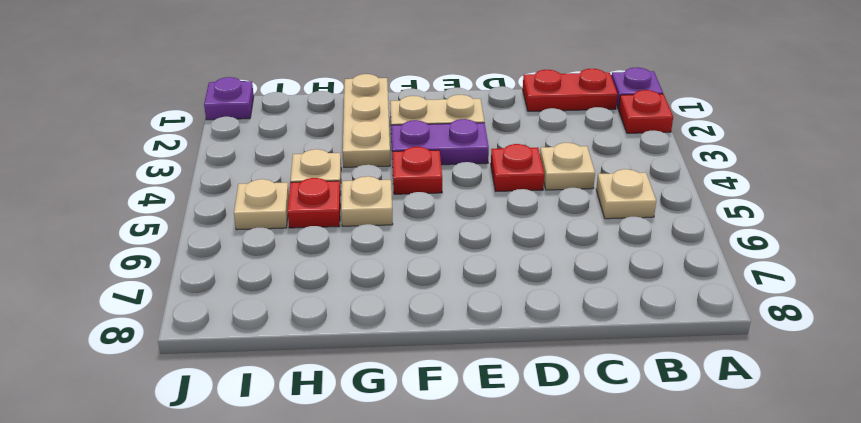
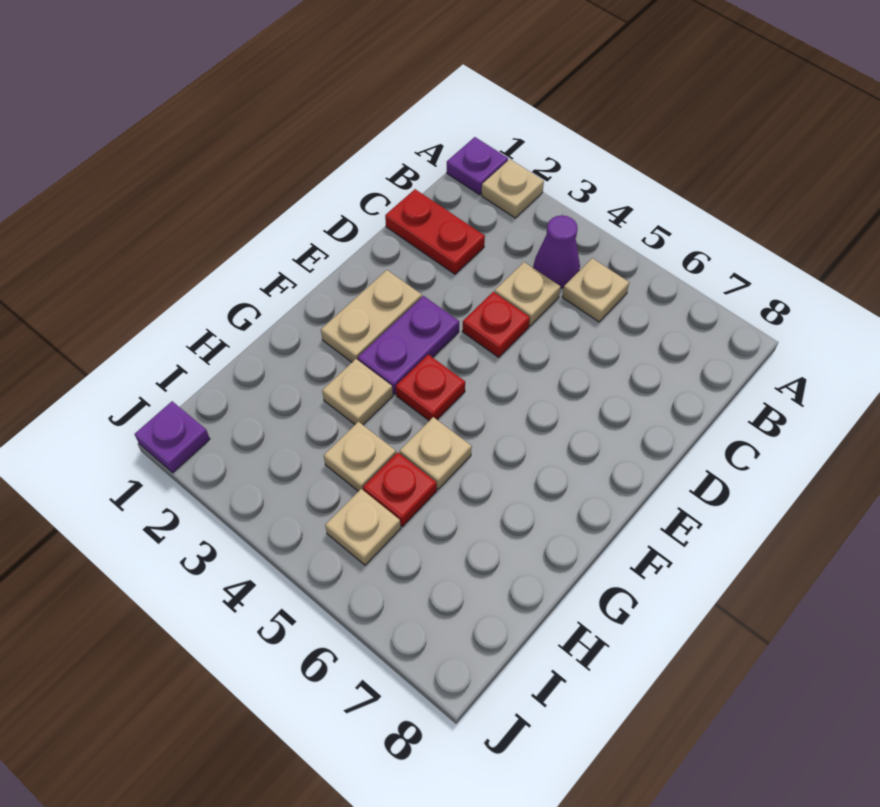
red plate A2 level 1 -> tan plate A2 level 1
red plate B1:C1 level 1 -> red plate C1:C2 level 1
none -> purple cone B4 level 1
tan plate G1:G3 level 1 -> tan plate G3 level 1

